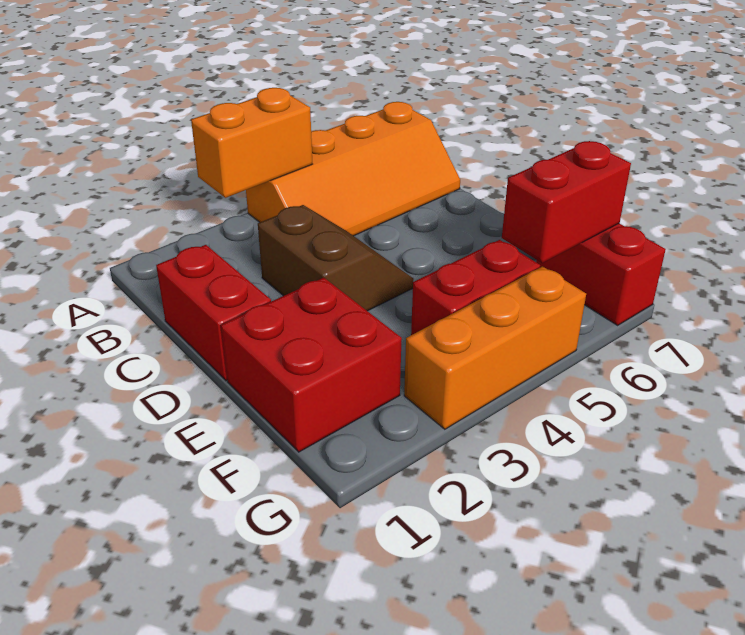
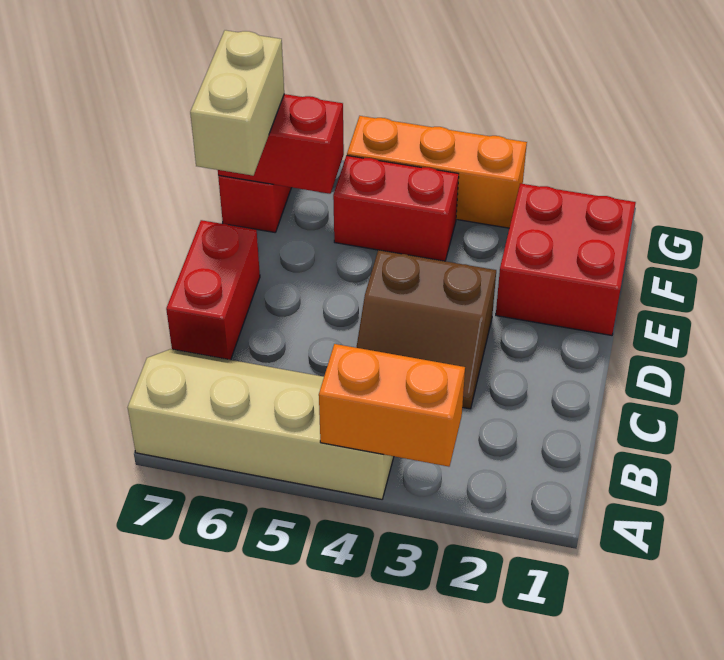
orange slope A4:B7 level 1 top A -> tan slope A4:B7 level 1 top A
red brick C1:D1 level 1 -> red brick C7:D7 level 1
brown slope C3:D4 level 1 top 3 -> brown slope C3:D4 level 1 top D
none -> tan brick E7:F7 level 3

